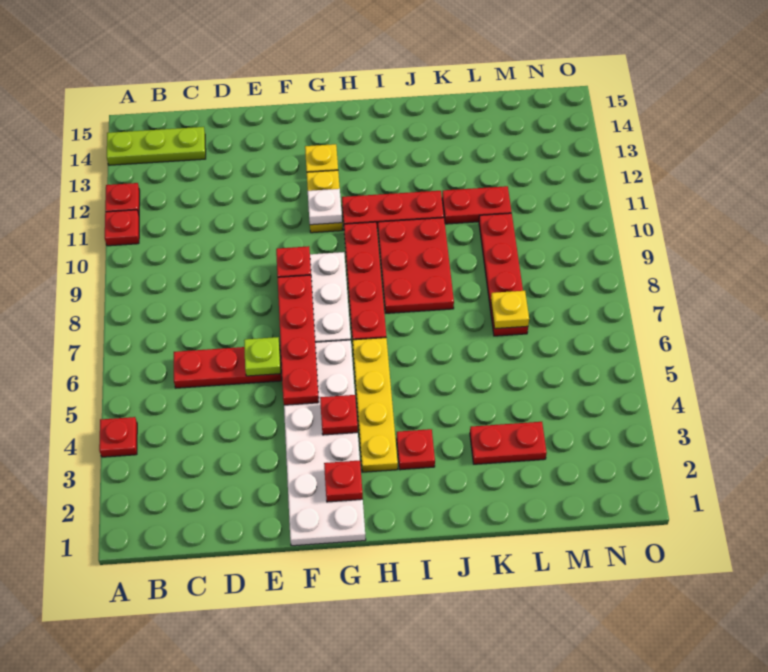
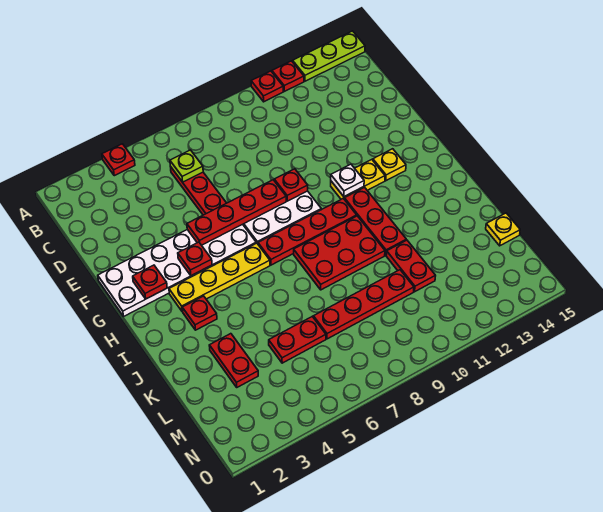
lime plate A14:C14 level 1 -> lime plate A13:A15 level 1
lime plate E6 level 2 -> lime plate C6 level 2
none -> red plate L5:L6 level 1
yellow plate L7 level 2 -> yellow plate L15 level 1

